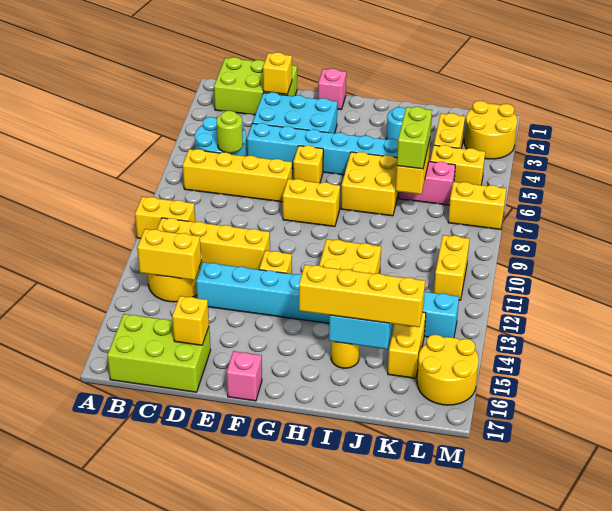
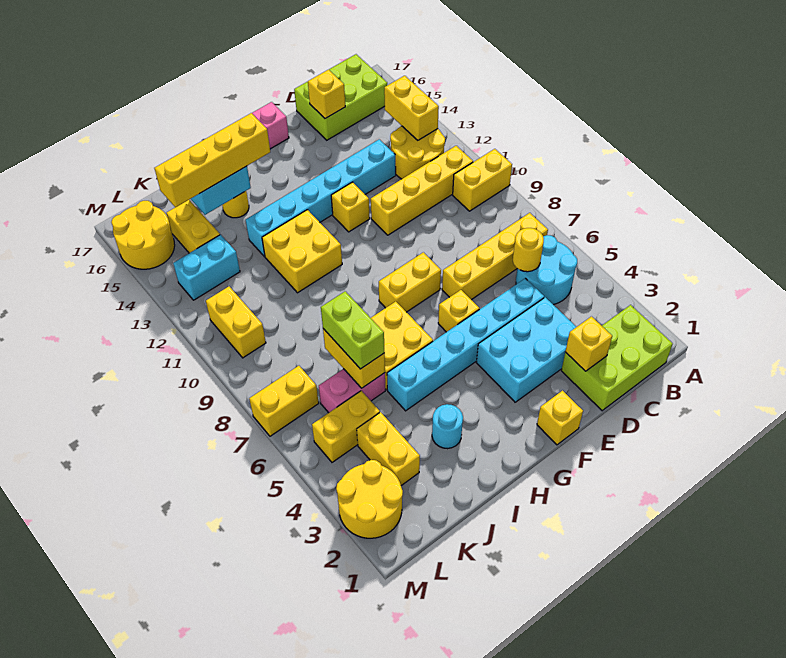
yellow brick B13:C13 level 2 -> yellow brick B13:B14 level 2
lime round brick C6 level 2 -> yellow round brick C6 level 2
pink brick F1 level 1 -> yellow brick F1 level 1

